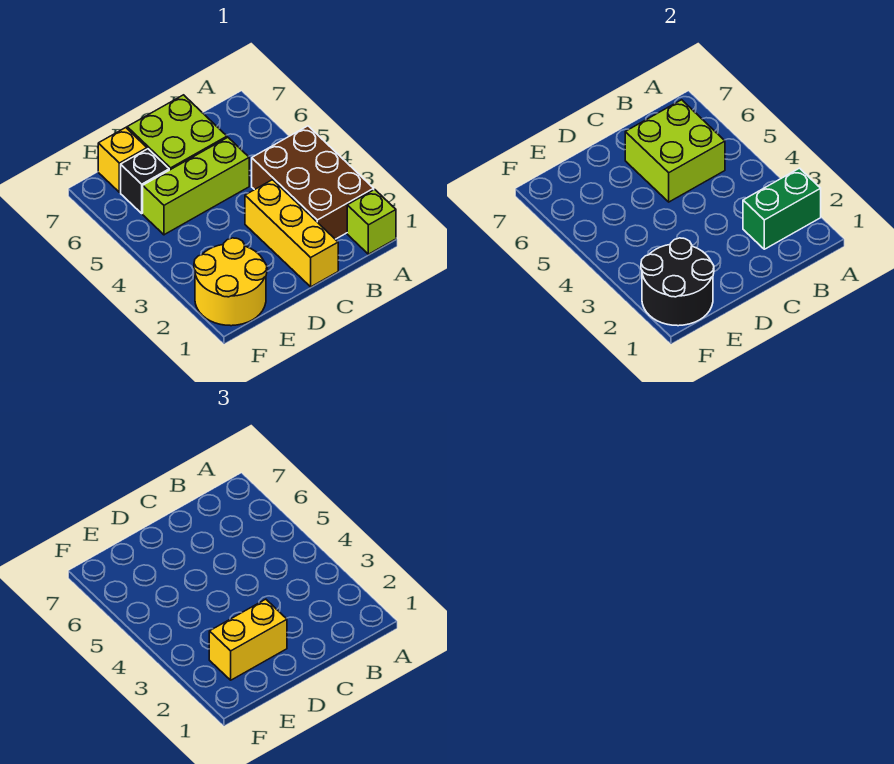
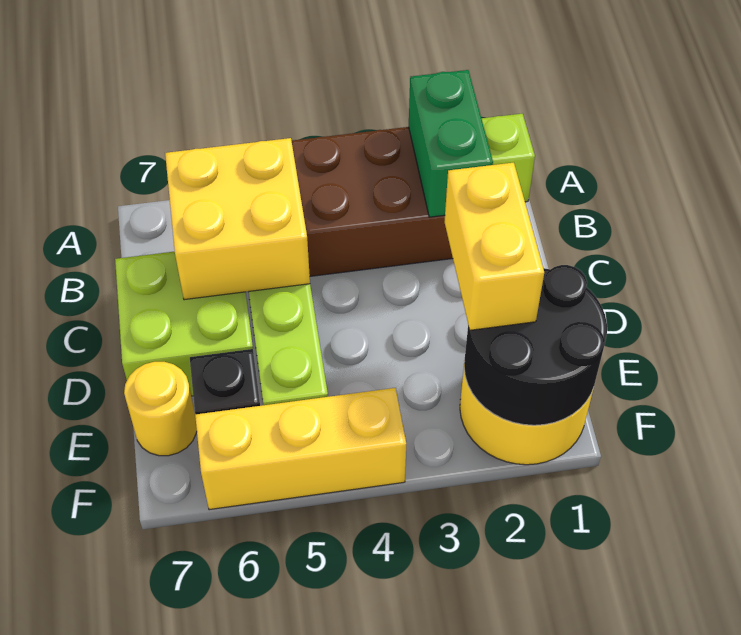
lime brick B5:C6 level 2 -> yellow brick B5:C6 level 2
yellow brick C1:C3 level 1 -> yellow brick F4:F6 level 1
yellow brick E7 level 1 -> yellow round brick E7 level 1

